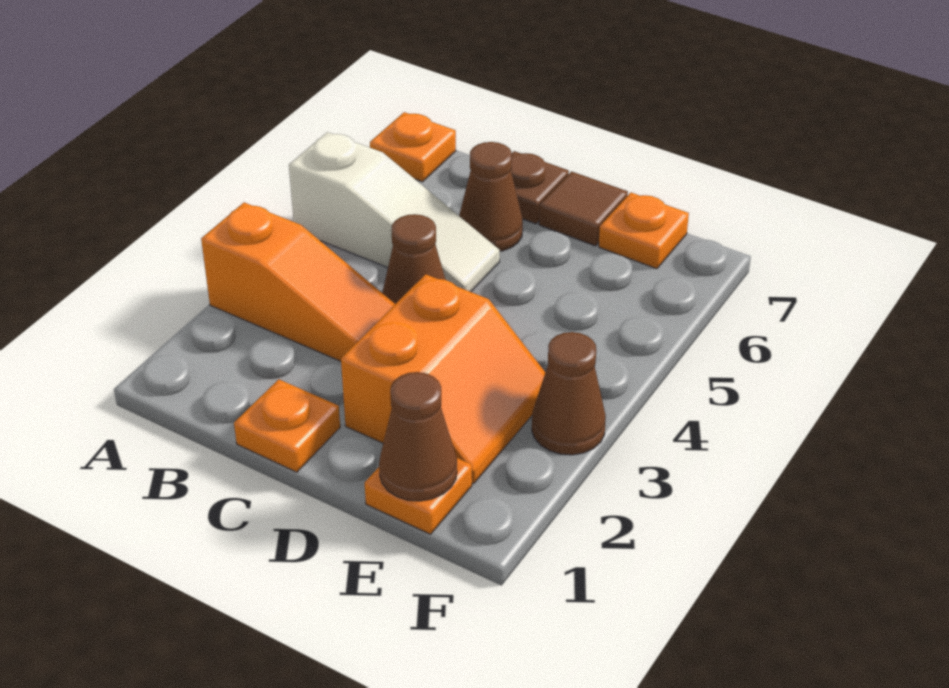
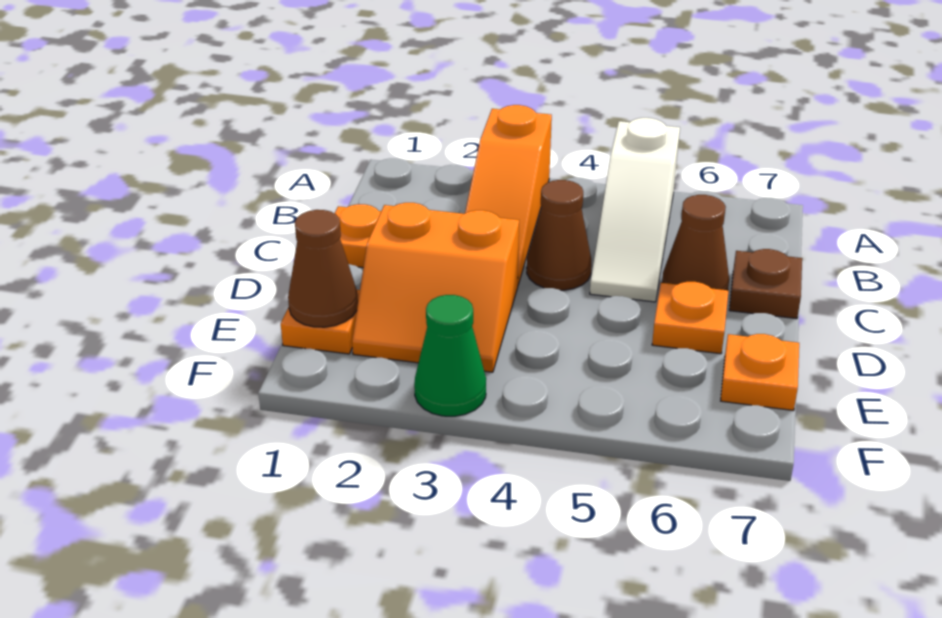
orange plate A7 level 1 -> orange plate D6 level 1
brown tile D7 level 1 -> none
brown cone F3 level 1 -> green cone F3 level 1

